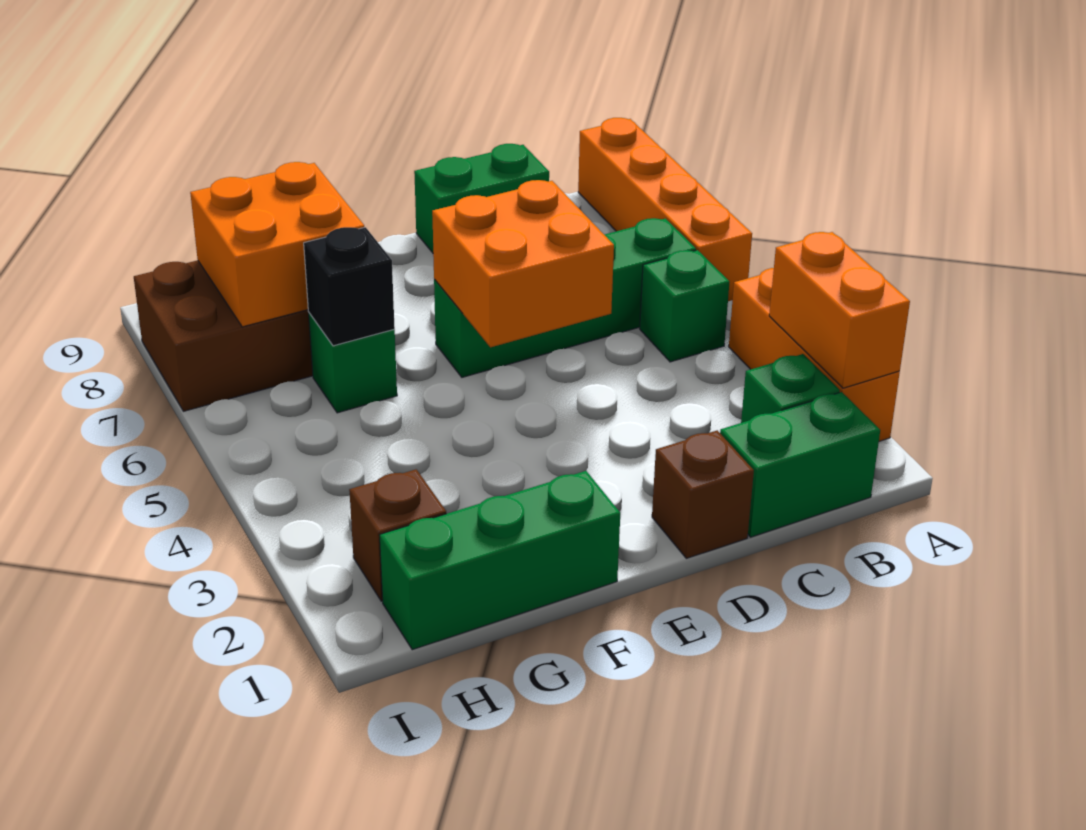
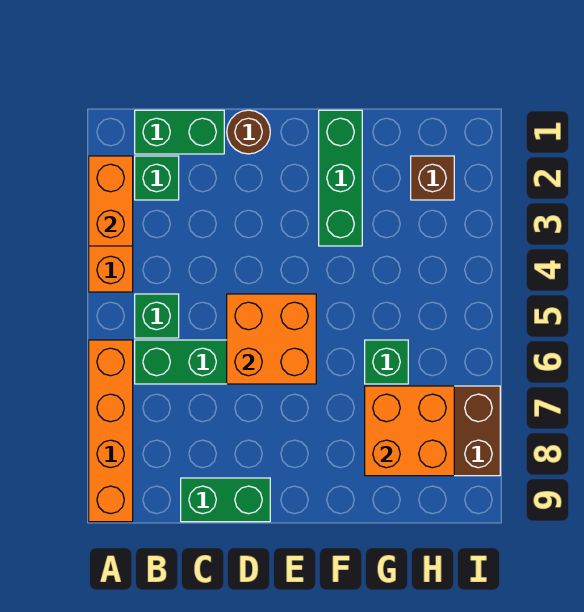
brown brick D1 level 1 -> brown round brick D1 level 1
green brick F1:H1 level 1 -> green brick F1:F3 level 1
black brick G6 level 2 -> none

